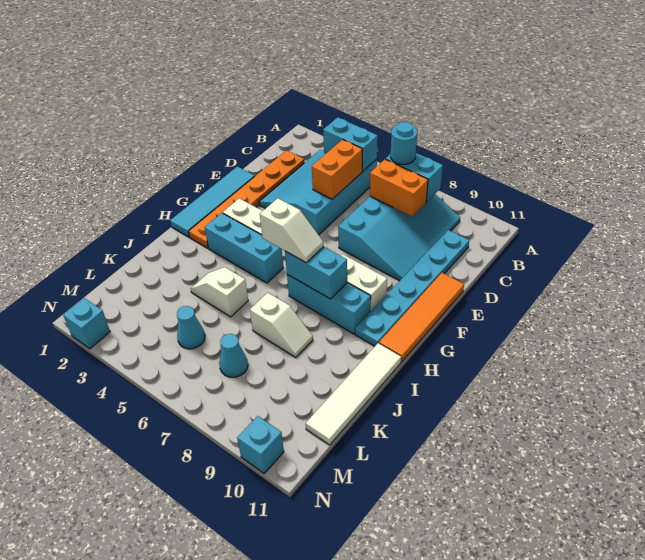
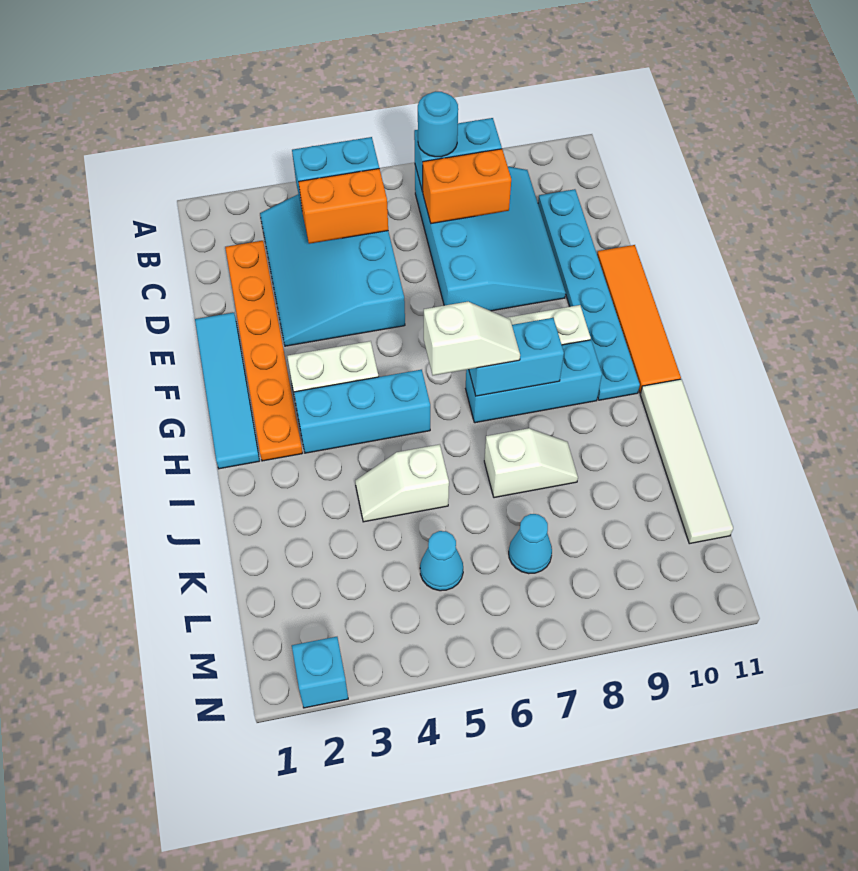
orange brick C5:D5 level 2 -> orange brick C4:C5 level 2
cyan brick N10 level 1 -> none

